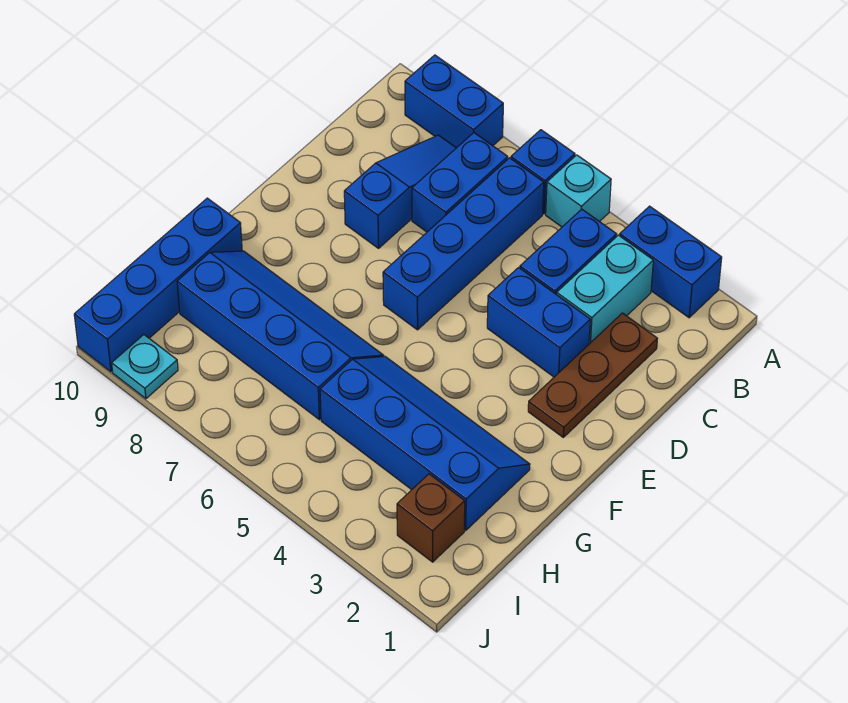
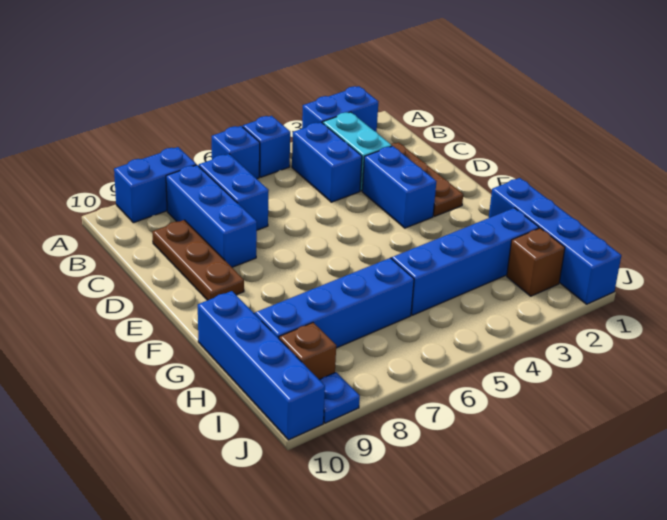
cyan brick A5 level 1 -> blue brick A5 level 1
blue brick B6:E6 level 1 -> blue brick G1:J1 level 1
blue slope B8:D8 level 1 top D -> blue brick B8:D8 level 1
none -> brown plate C9:E9 level 1
blue brick D3:D4 level 1 -> blue brick D3:E3 level 1
none -> brown brick I9 level 1
cyan plate J9 level 1 -> blue plate J9 level 1

